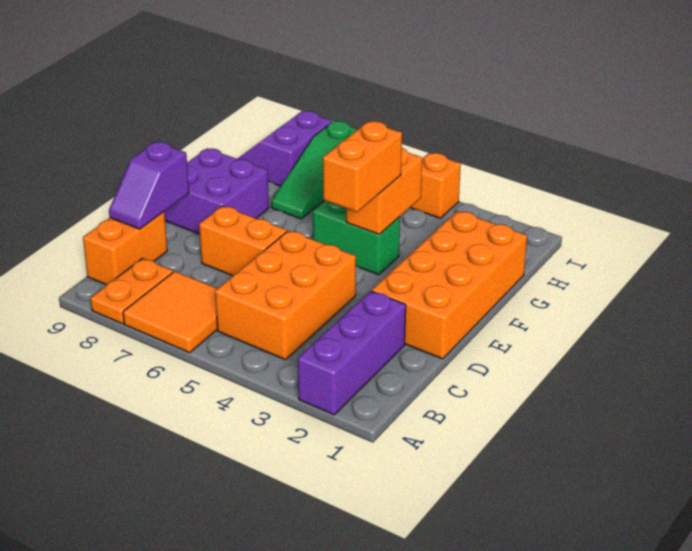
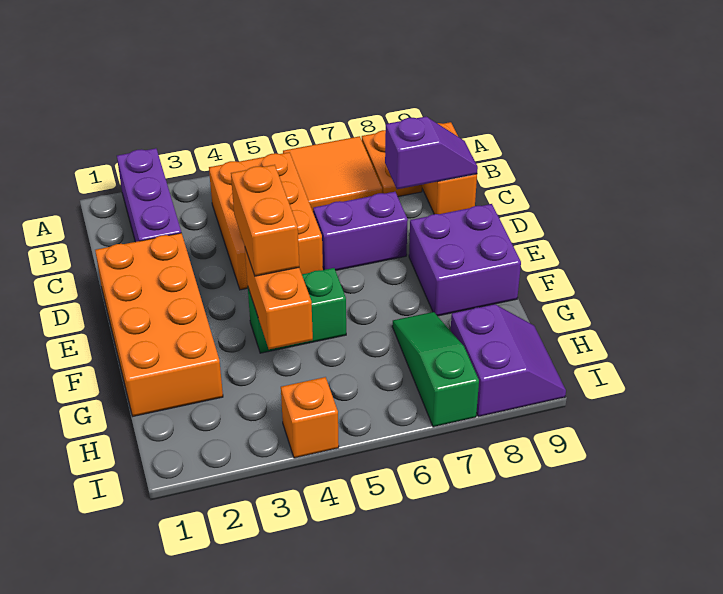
purple slope C9:D9 level 2 top D -> purple slope C8:C9 level 2 top 8
orange brick D6:D7 level 1 -> purple brick D6:D7 level 1

